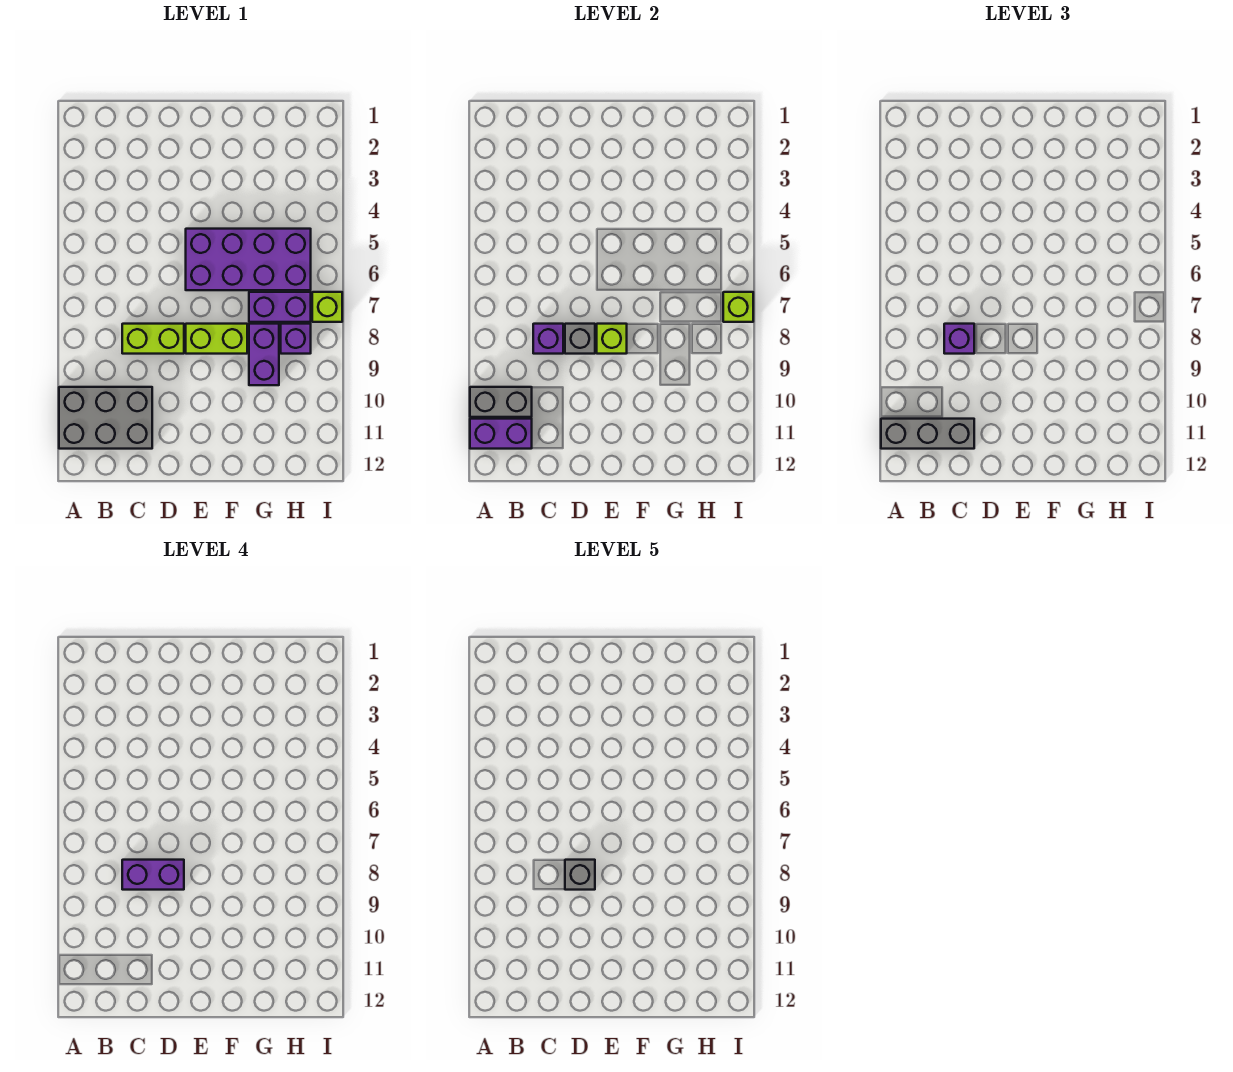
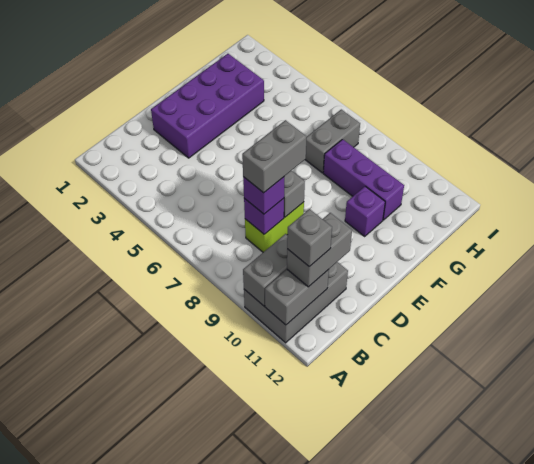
purple brick A11:B11 level 2 -> grey brick A11:B11 level 2
grey brick A11:C11 level 3 -> grey brick B11:C11 level 3
purple brick C8:D8 level 4 -> grey brick C8:D8 level 4
grey brick D8 level 5 -> grey brick B11 level 4
purple brick E5:H6 level 1 -> purple brick D2:G3 level 1
lime brick E8:F8 level 1 -> none
lime brick E8 level 2 -> none
purple brick G7:H7 level 1 -> grey brick G7:H7 level 1
purple brick G8:G9 level 1 -> purple brick G8:G10 level 1
purple brick H8 level 1 -> purple brick F10 level 1
lime brick I7 level 1 -> none
lime brick I7 level 2 -> none

